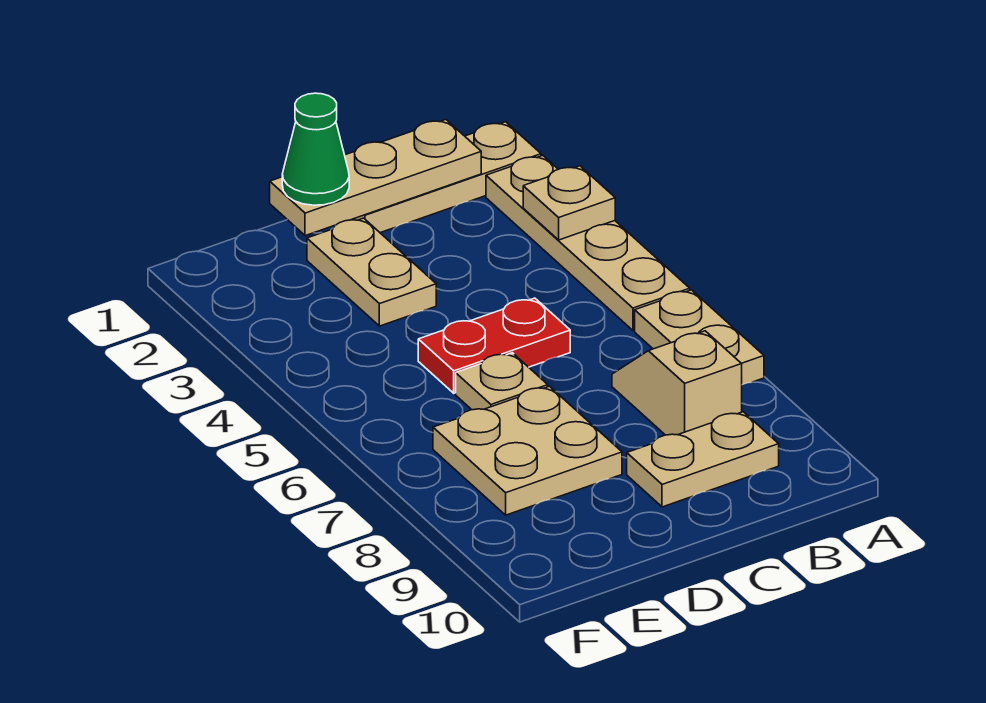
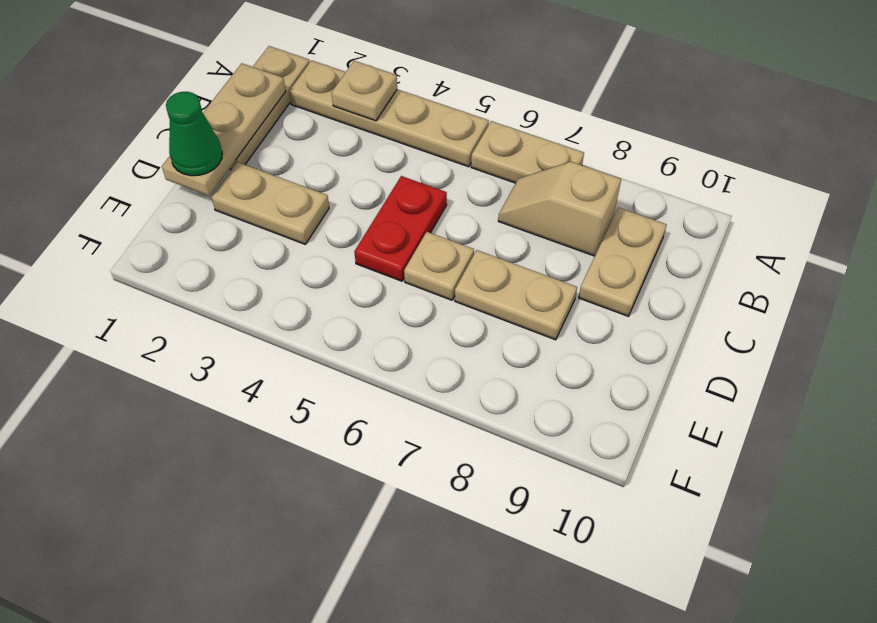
tan plate D7:E8 level 1 -> tan plate D7:D8 level 1

